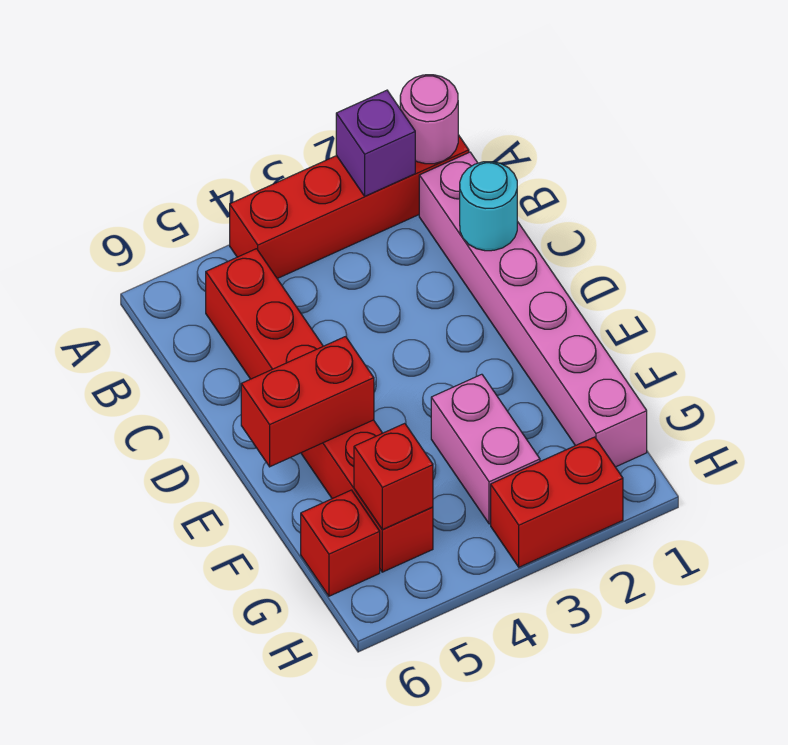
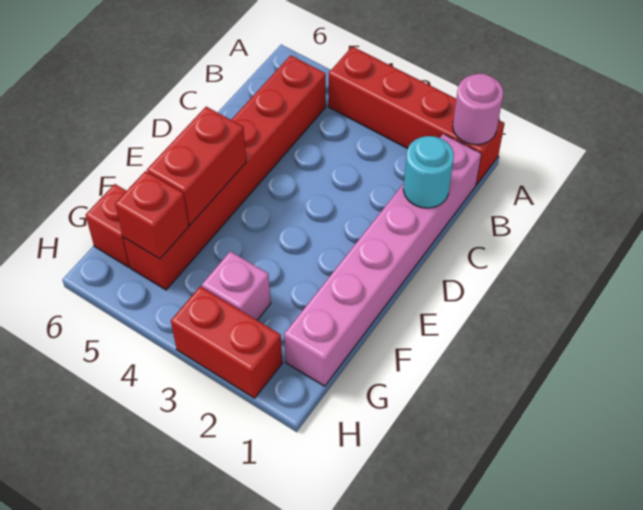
purple brick A2 level 2 -> none
red brick E5:E6 level 2 -> red brick E5:F5 level 2
pink brick F3:G3 level 1 -> pink brick G3 level 1

